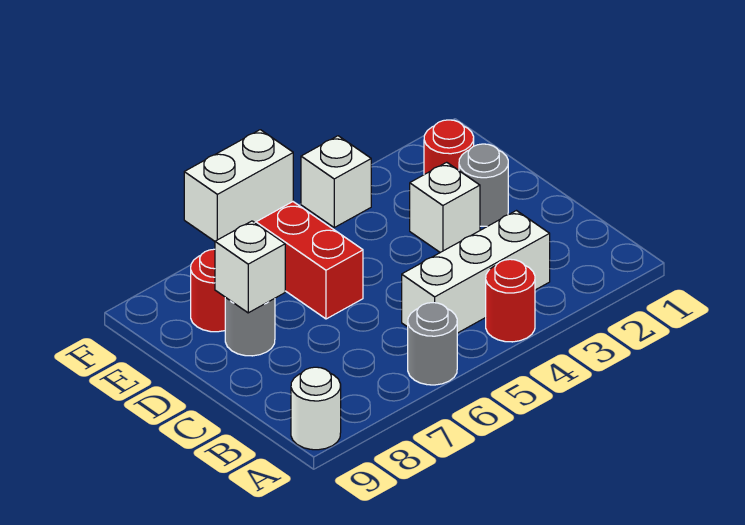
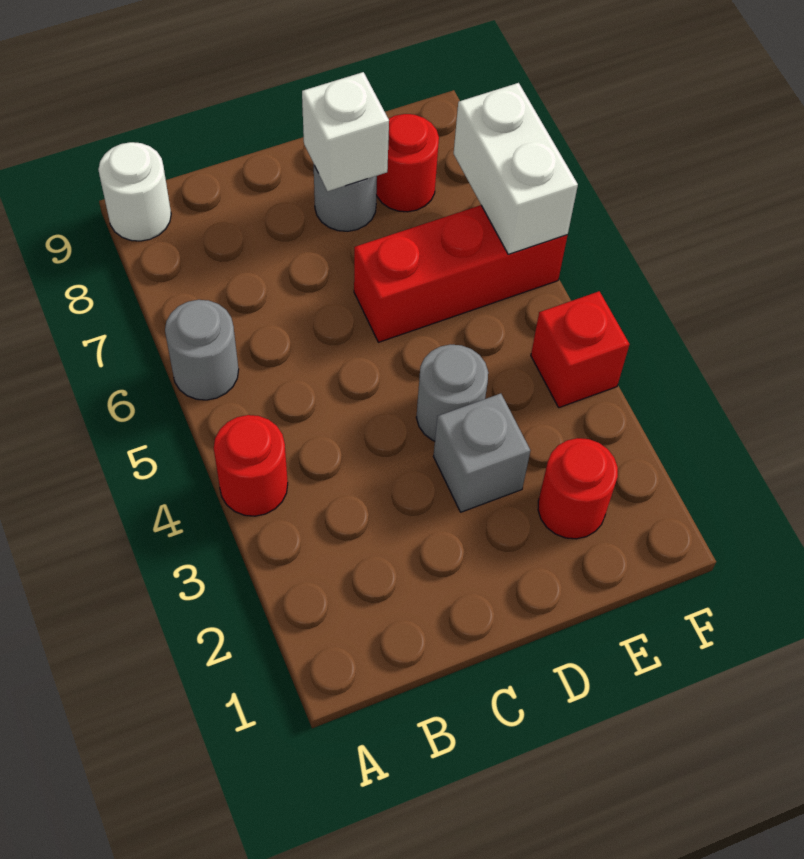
white brick B3:B5 level 1 -> none
grey round brick D2 level 1 -> grey round brick D4 level 1
white brick D3 level 1 -> grey brick D3 level 1
white brick F4 level 1 -> red brick F4 level 1

